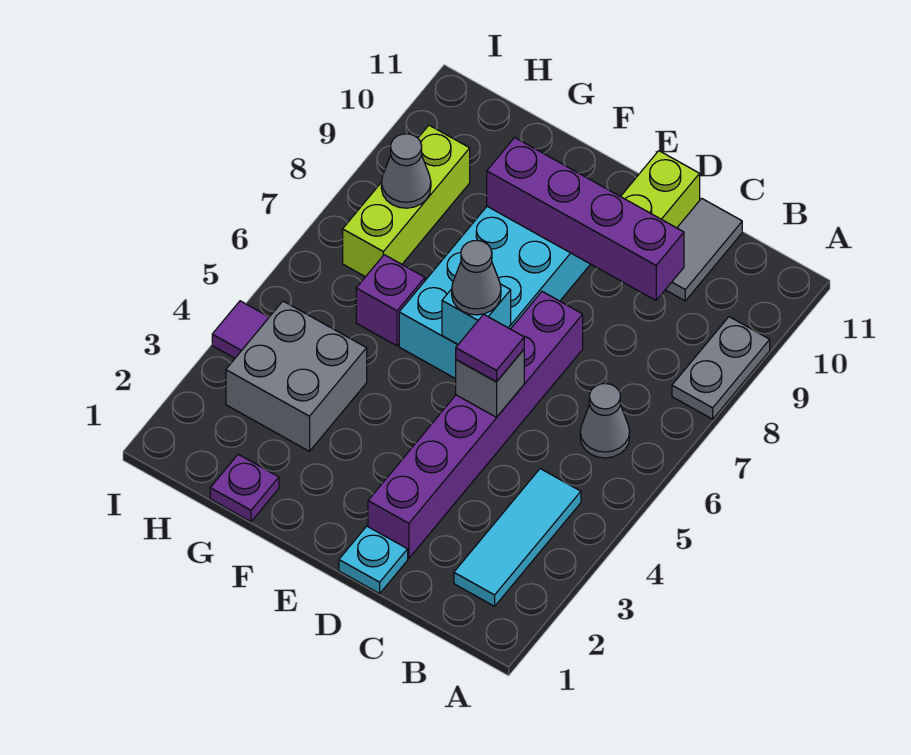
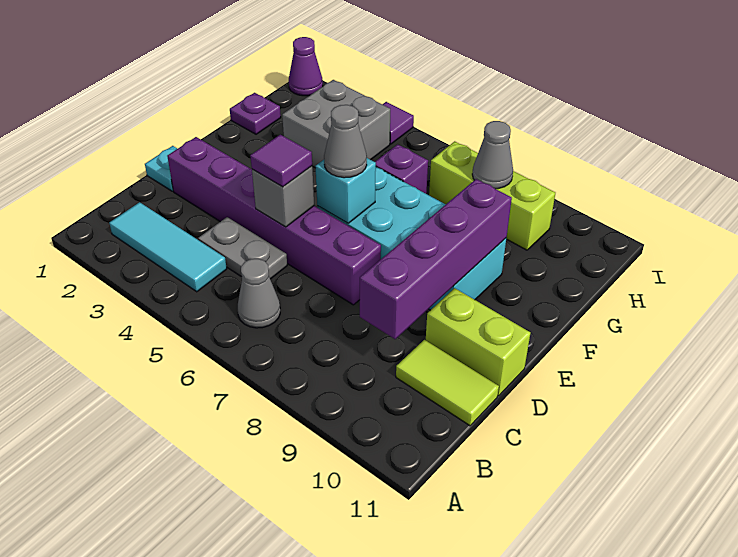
grey plate A8:A9 level 1 -> grey plate C4:C5 level 1
grey tile C10:C11 level 1 -> lime tile C10:C11 level 1
none -> purple cone I1 level 1

